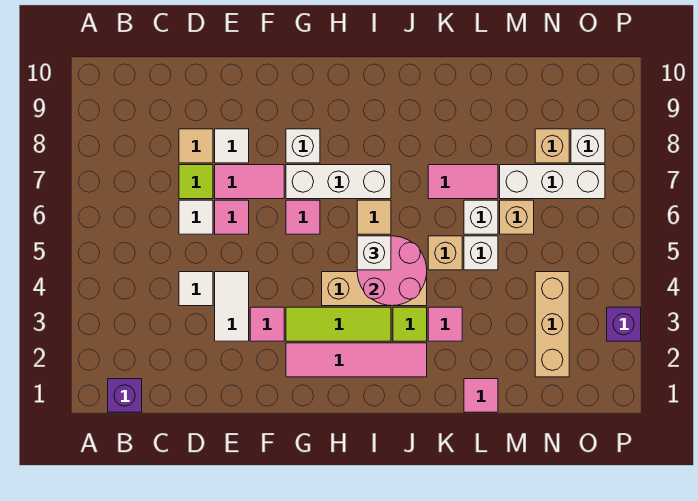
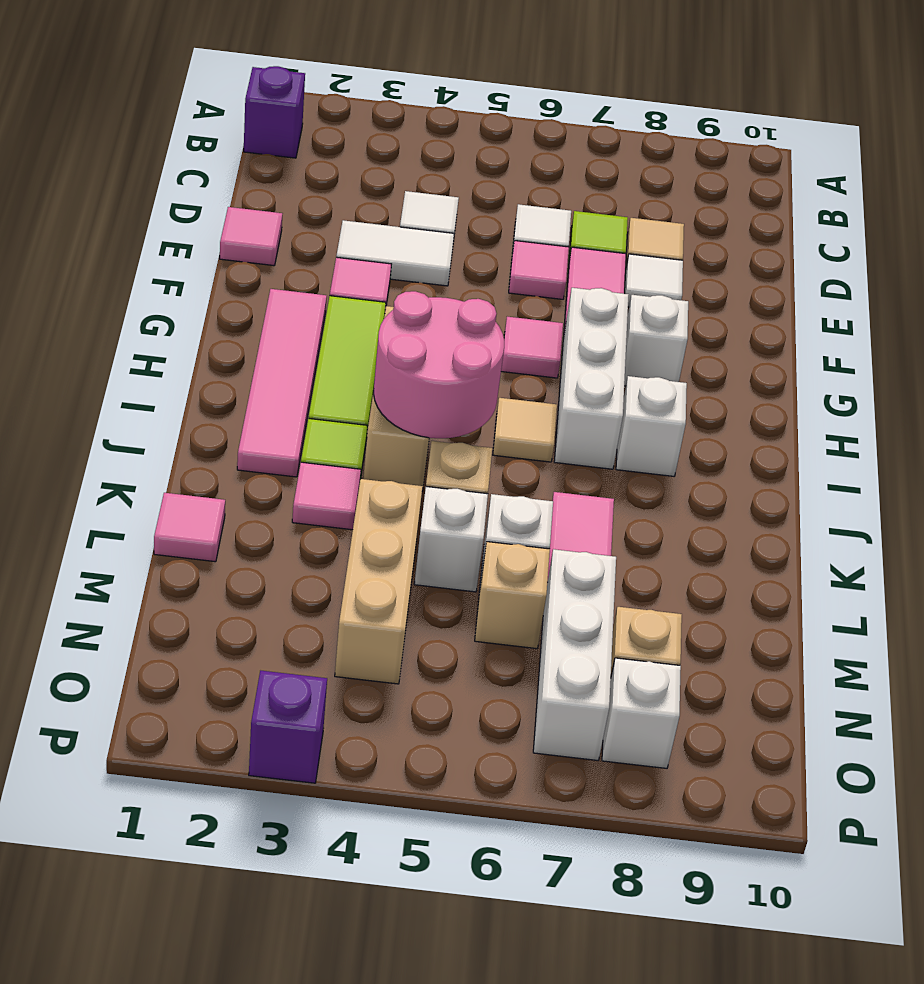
none -> pink tile E1 level 1
white brick I5 level 3 -> white brick I8 level 1
tan brick N2:N4 level 1 -> tan brick L4:N4 level 1

